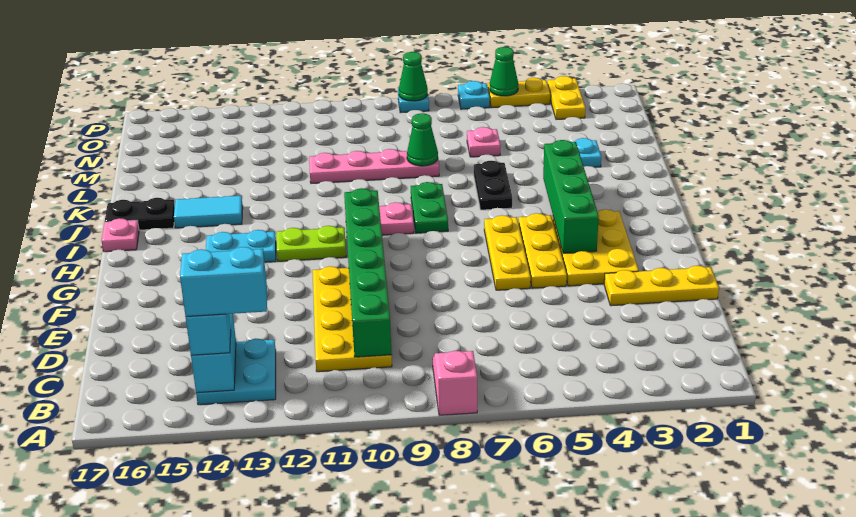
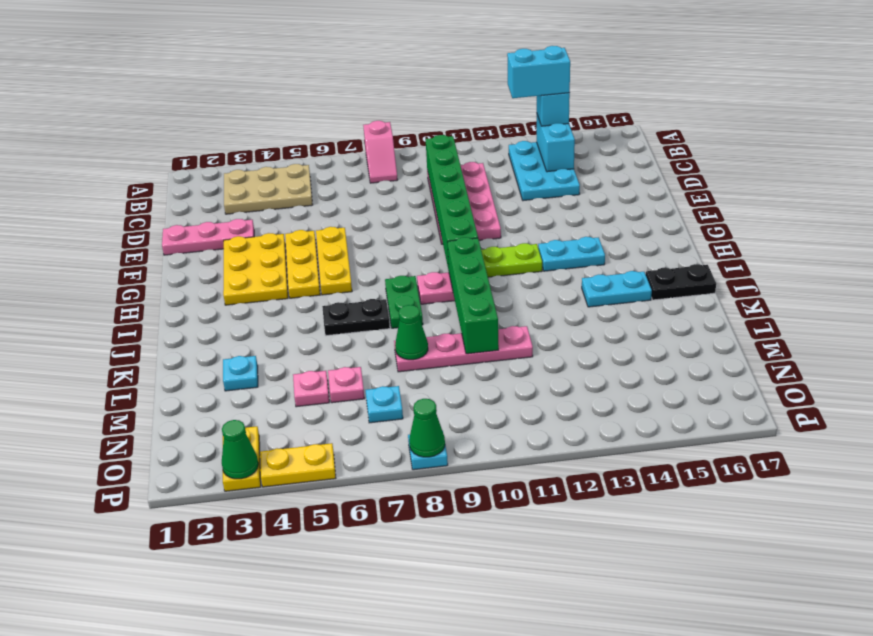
none -> tan plate B3:C5 level 1
cyan plate B13:C14 level 1 -> cyan plate B13:D14 level 1
yellow plate C10:F11 level 1 -> pink plate C10:F11 level 1
yellow plate E1:E3 level 1 -> pink plate E1:E3 level 1
green brick G4:J4 level 2 -> green brick I10:L10 level 2
pink plate I17 level 1 -> pink plate M5 level 1
black plate J6:K6 level 1 -> black plate J6:J7 level 1
cyan tile J14:J15 level 1 -> cyan plate J14:J15 level 1
green cone P5 level 2 -> green cone P3 level 2
cyan plate P6 level 1 -> cyan plate N7 level 1

